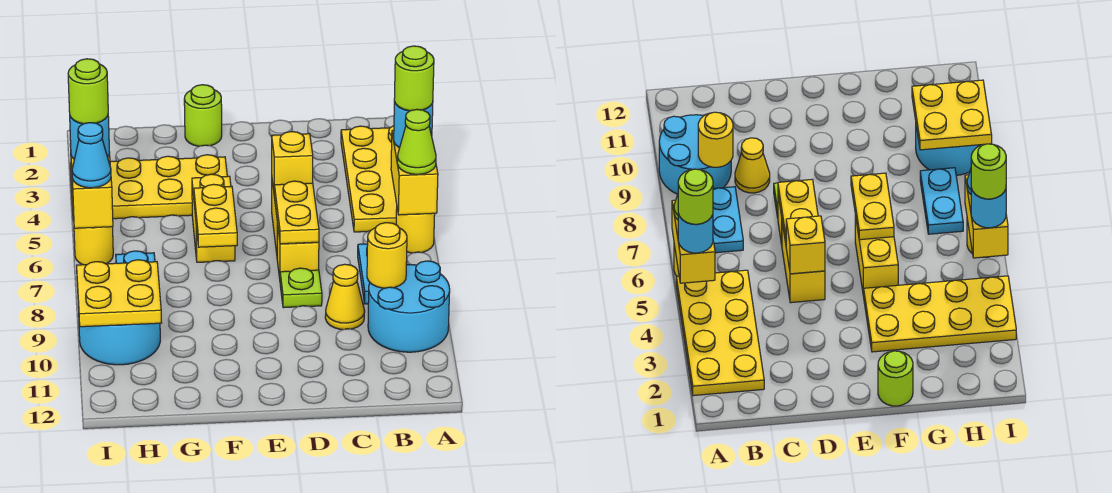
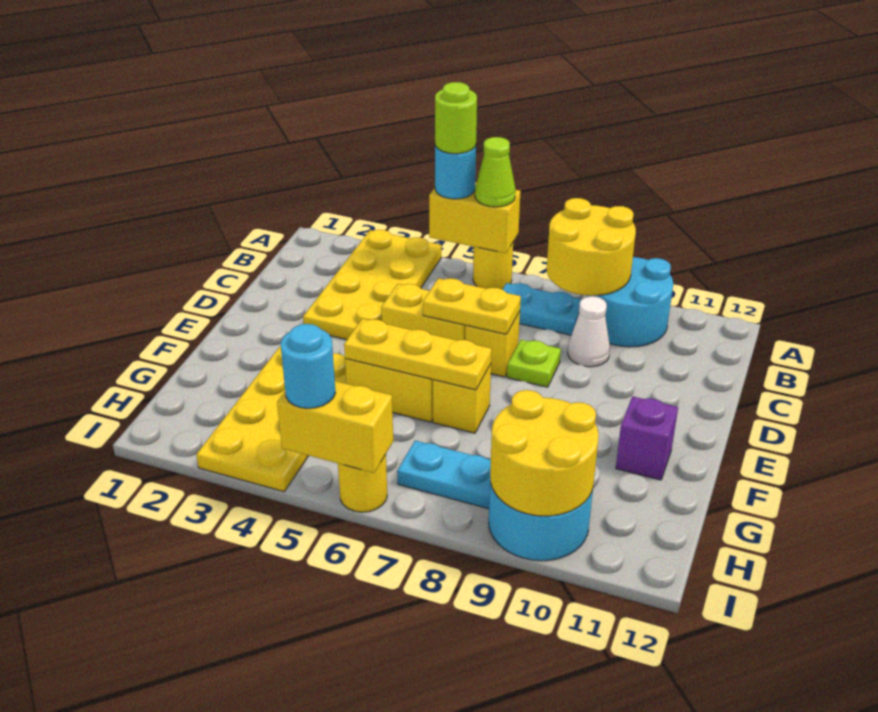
yellow plate A2:B5 level 1 -> yellow plate A3:D4 level 1
yellow round brick B9 level 2 -> yellow round brick A8:B9 level 2
yellow cone C9 level 1 -> white cone C9 level 1
yellow brick D5 level 2 -> yellow brick F7 level 1
lime round brick F1 level 1 -> none
yellow plate F6:F7 level 2 -> yellow plate F5:F7 level 2
none -> purple brick F11 level 1
yellow plate H9:I10 level 2 -> yellow round brick H9:I10 level 2
lime round brick I5 level 4 -> none
cyan cone I6 level 3 -> none

